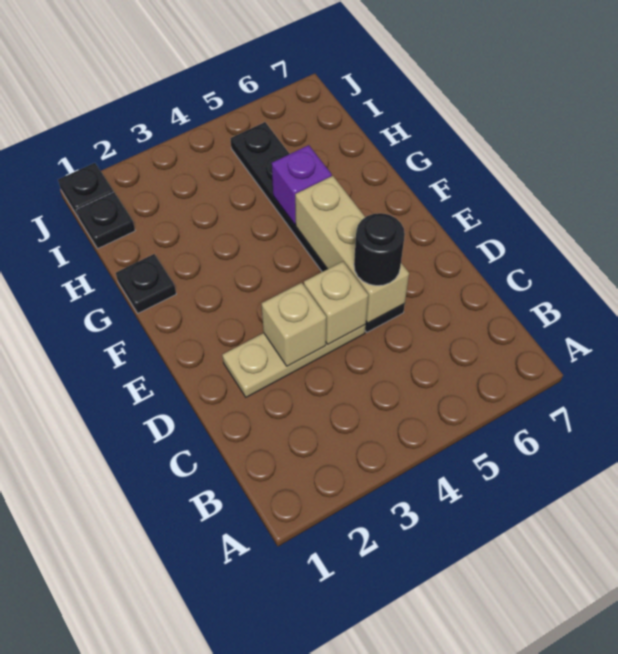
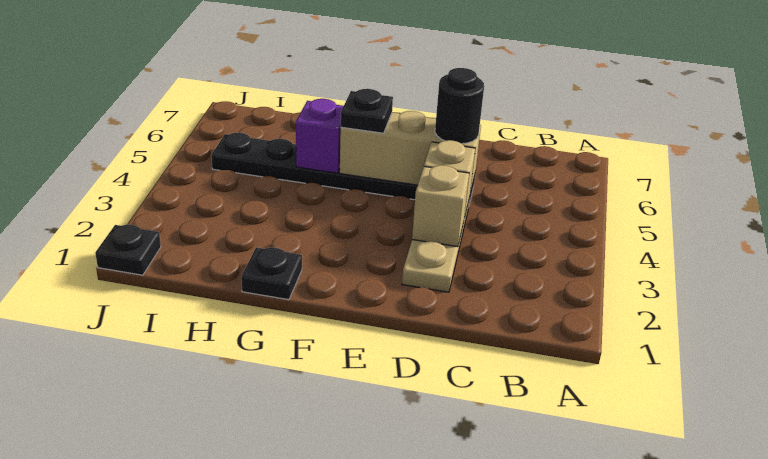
black plate I1 level 1 -> black plate F5 level 3

